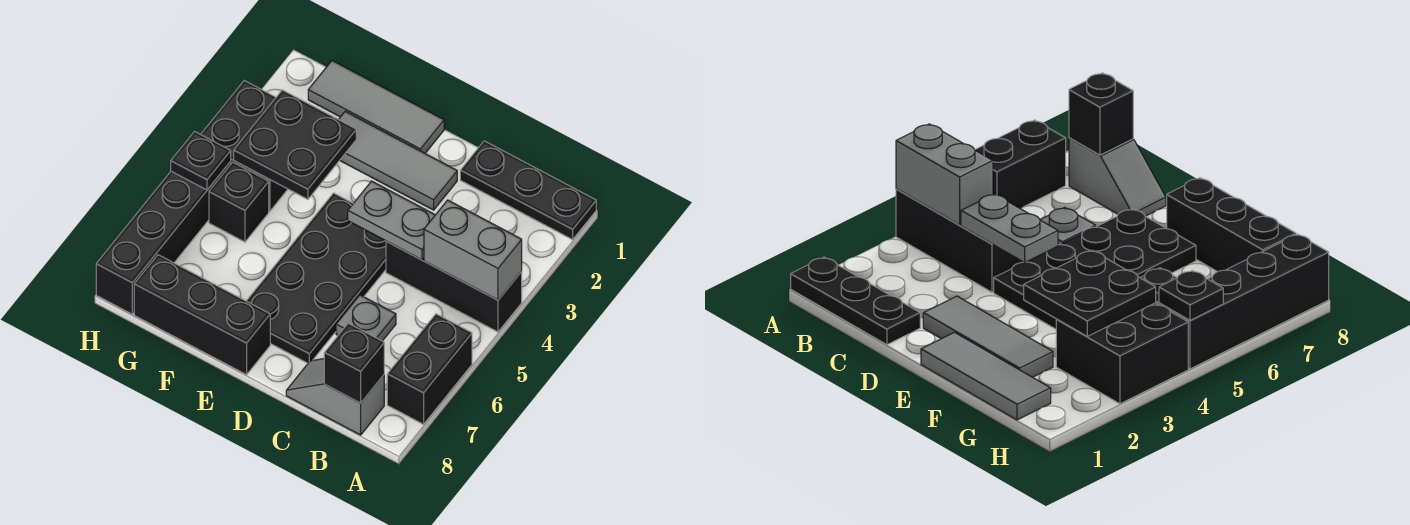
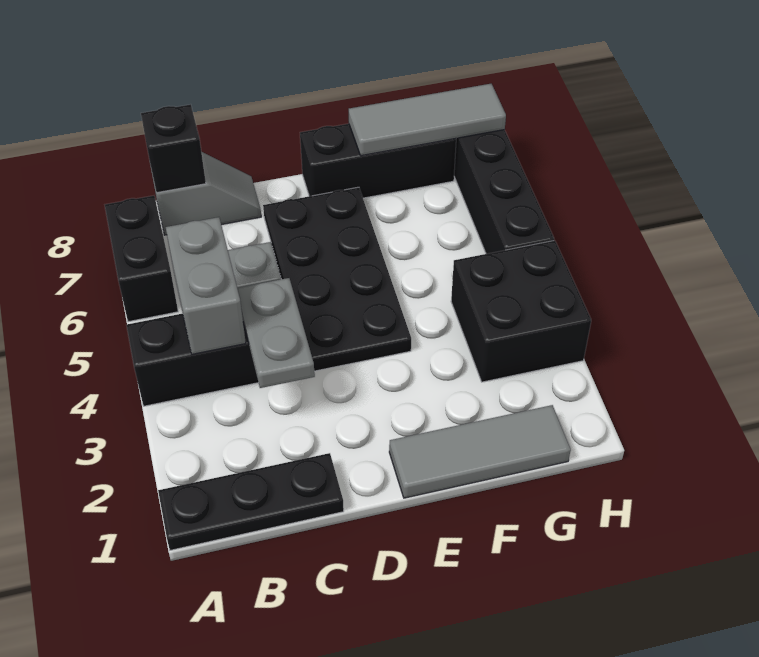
grey brick A4:B4 level 2 -> grey brick B4:B5 level 2
grey plate C4:D4 level 2 -> grey plate C3:C4 level 2
grey tile D2:F2 level 1 -> grey tile F8:H8 level 2
black plate F3:G4 level 2 -> none
black brick G5 level 1 -> none
black plate H5 level 2 -> none

